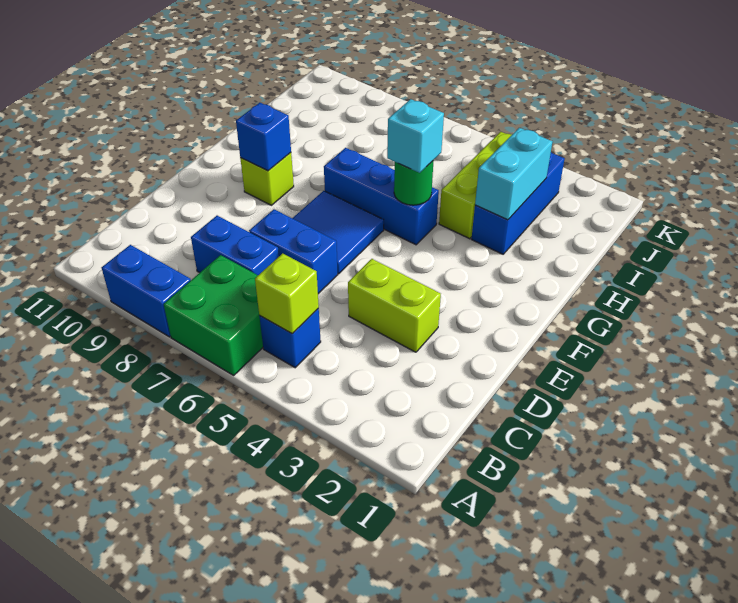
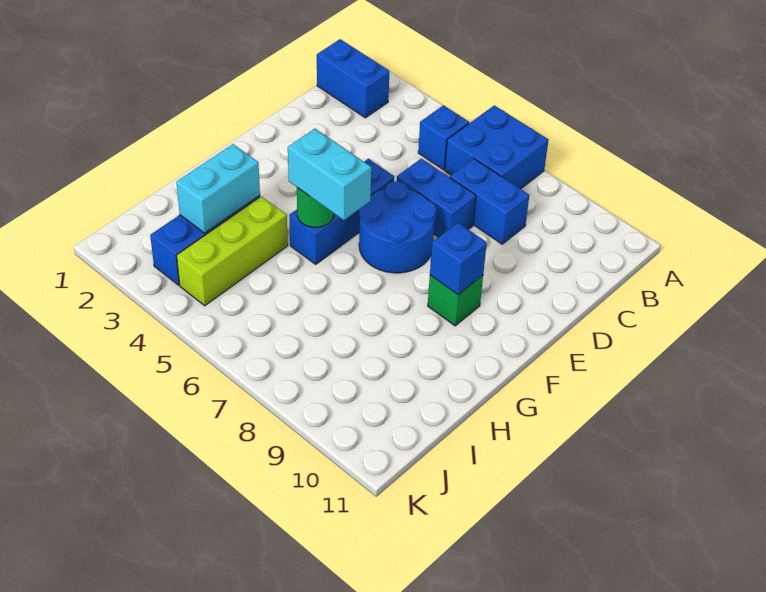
green brick A6:B7 level 1 -> blue brick A6:B7 level 1
blue brick A8:A9 level 1 -> blue brick B1:B2 level 1
lime brick B5 level 2 -> none
lime brick D3:D4 level 1 -> none
blue tile E6:F7 level 1 -> blue round brick E6:F7 level 1
lime brick F9 level 1 -> green brick F9 level 1
blue brick G5:G7 level 1 -> blue brick E5:G5 level 1
cyan brick G5 level 3 -> cyan brick G5:G6 level 3

